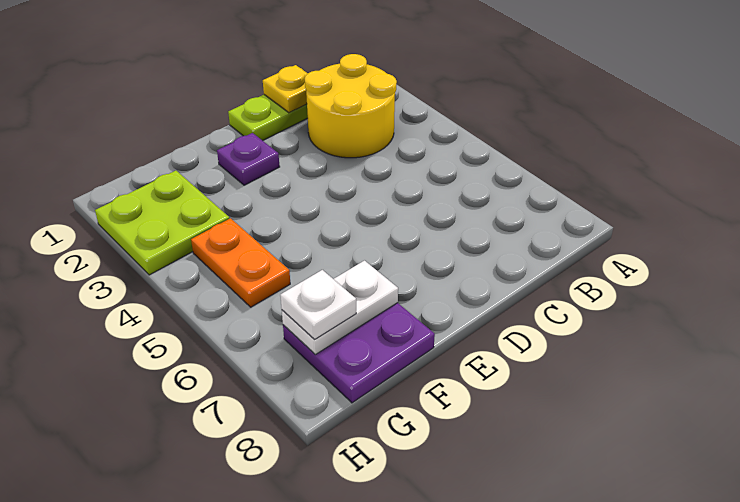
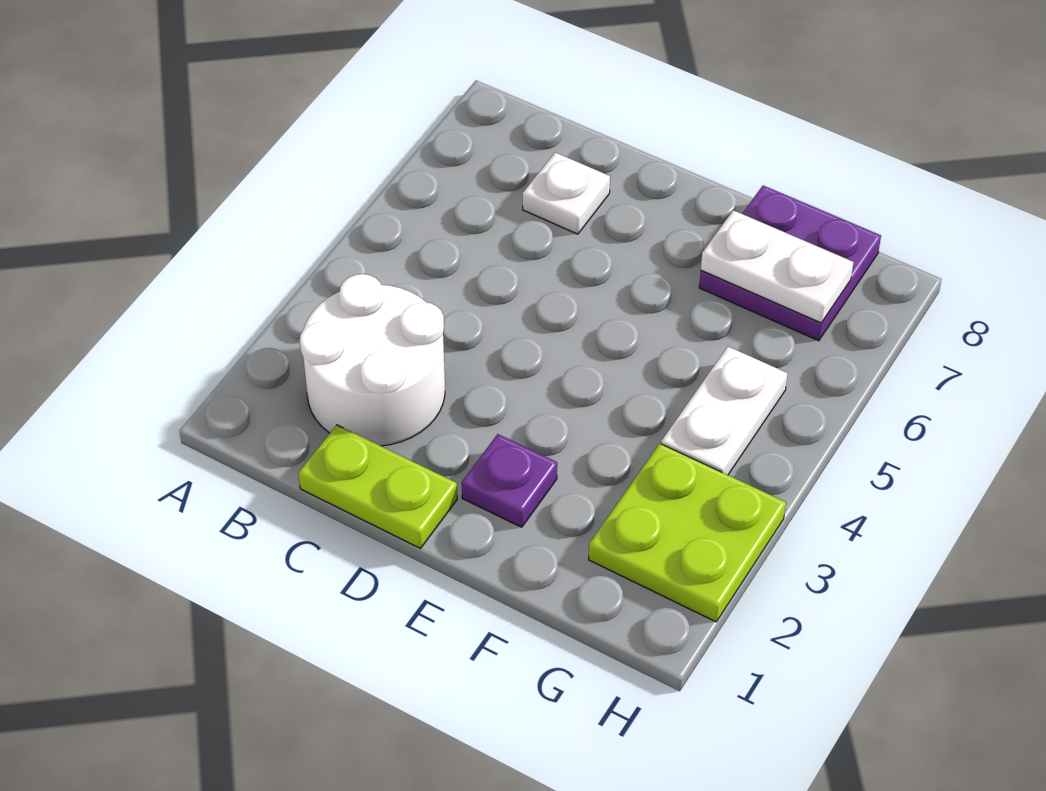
yellow round brick B2:C3 level 1 -> white round brick B2:C3 level 1
yellow plate C1 level 2 -> none
orange plate G4:G5 level 1 -> white plate G4:G5 level 1
white plate G7 level 3 -> white plate C7 level 1

